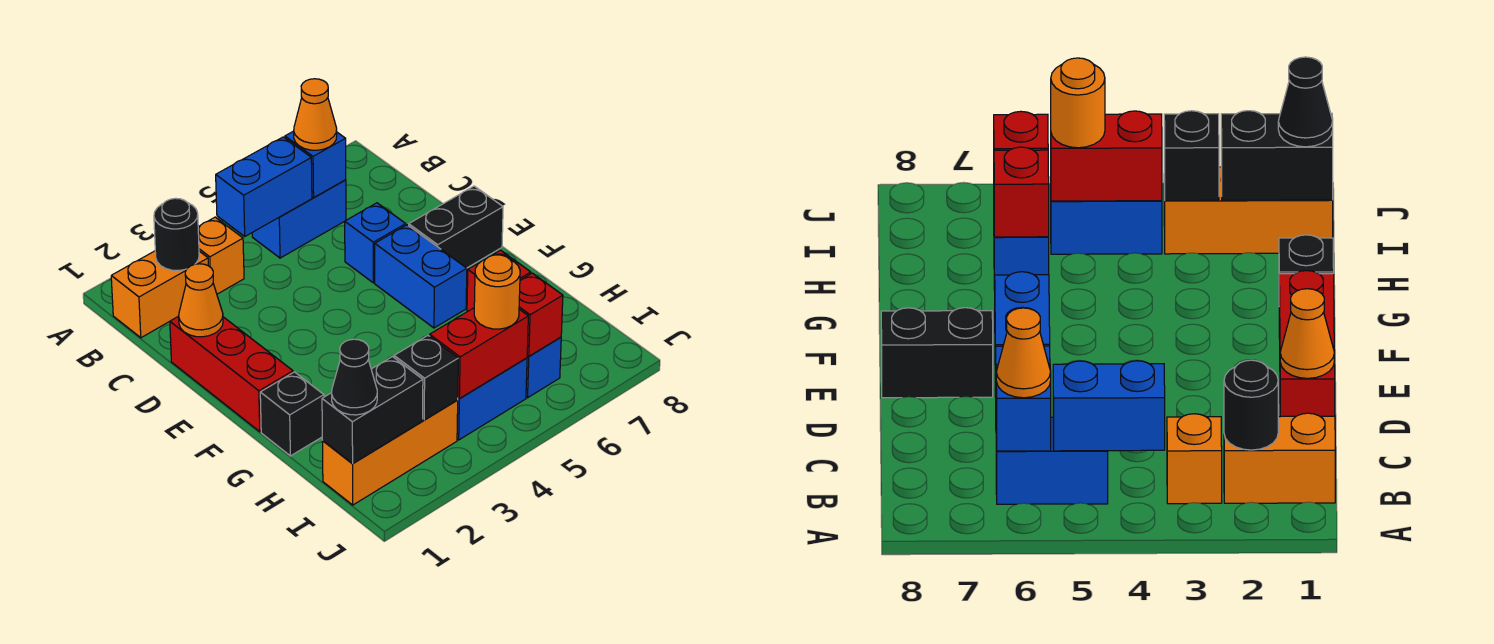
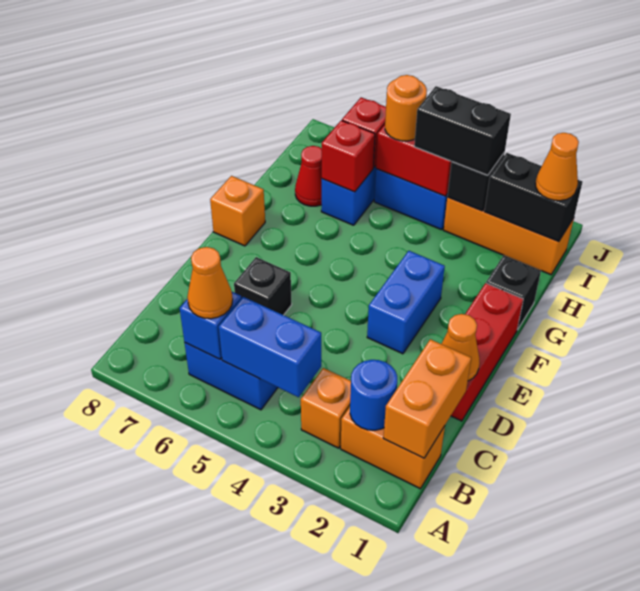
none -> orange brick B1:C1 level 2
black round brick B2 level 2 -> blue round brick B2 level 2
blue brick D6 level 1 -> black brick D6 level 1
blue brick E6:F6 level 1 -> blue brick E3:F3 level 1
black brick E7:E8 level 1 -> black brick I3:I4 level 3
none -> orange brick F8 level 1
none -> red cone H7 level 1
black cone I1 level 3 -> orange cone I1 level 3

